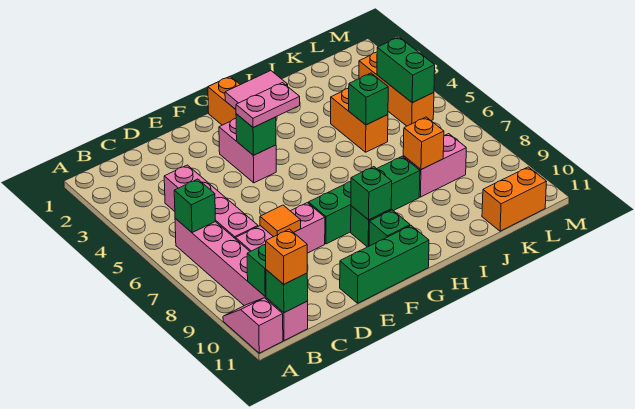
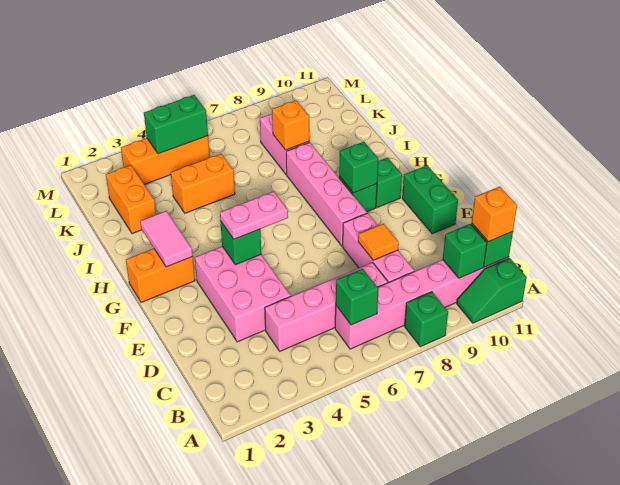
pink slope A10:A11 level 1 top 11 -> green slope A10:A11 level 1 top 11
green brick E11:G11 level 1 -> green brick E11:F11 level 1
pink brick F3:F4 level 1 -> pink brick D3:F4 level 1
pink plate F4:G4 level 3 -> pink plate F4:F5 level 3
green brick F8:I8 level 1 -> pink brick F8:I8 level 1
green brick J5 level 2 -> green brick A8 level 1
orange brick K11:L11 level 1 -> orange brick J2:K2 level 1

